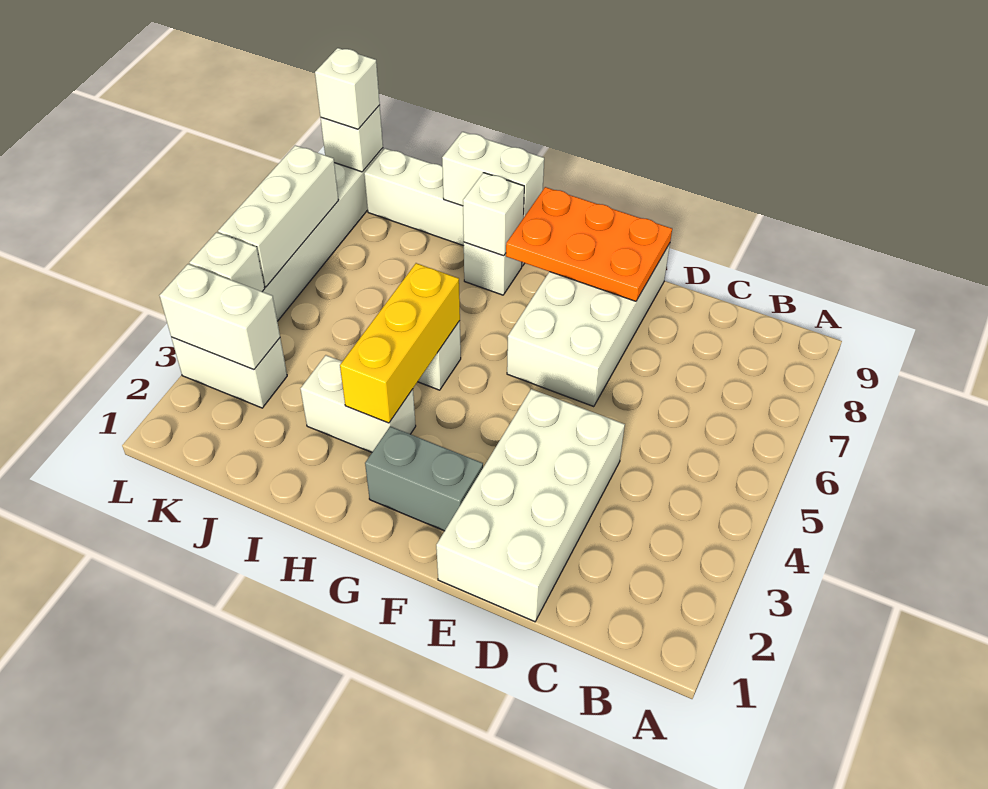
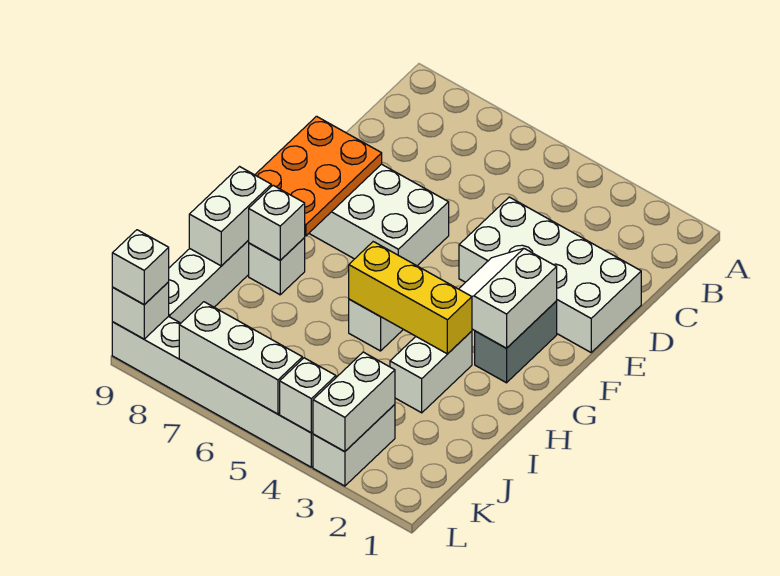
none -> white slope F2:G3 level 2 top 2

